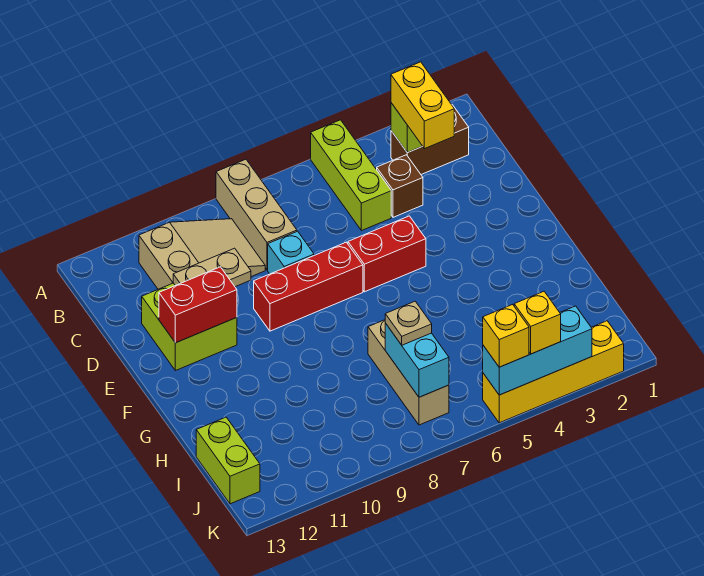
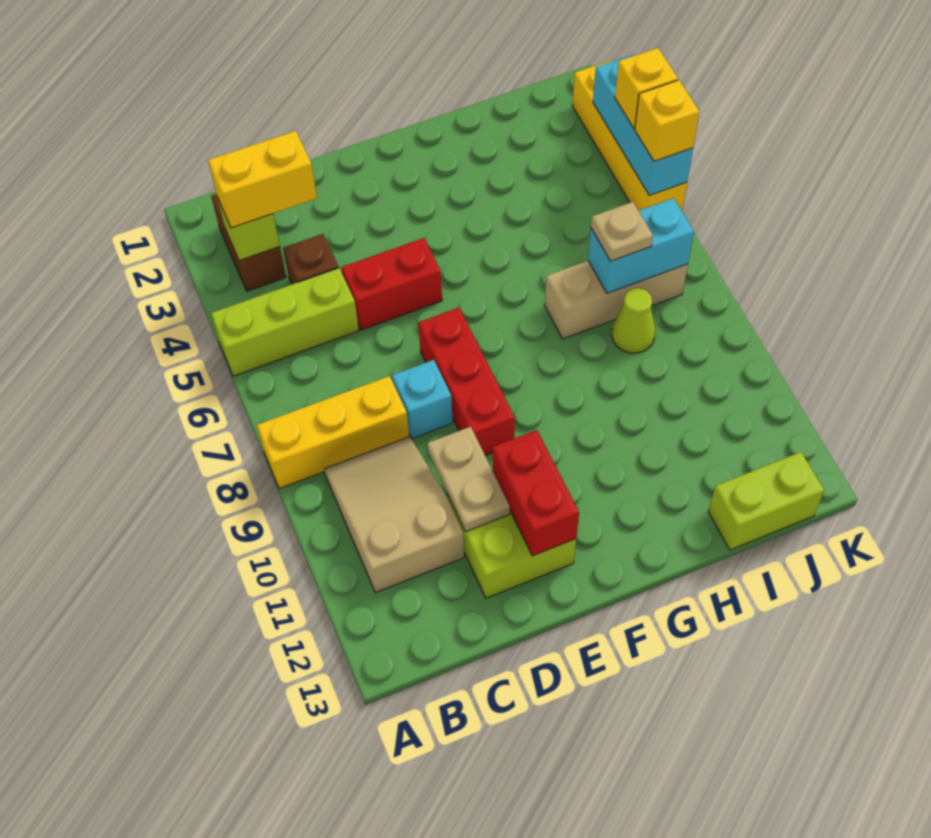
tan brick A8:C8 level 1 -> yellow brick A8:C8 level 1
red brick E5:E6 level 1 -> red brick D5:E5 level 1
none -> lime cone I8 level 1

